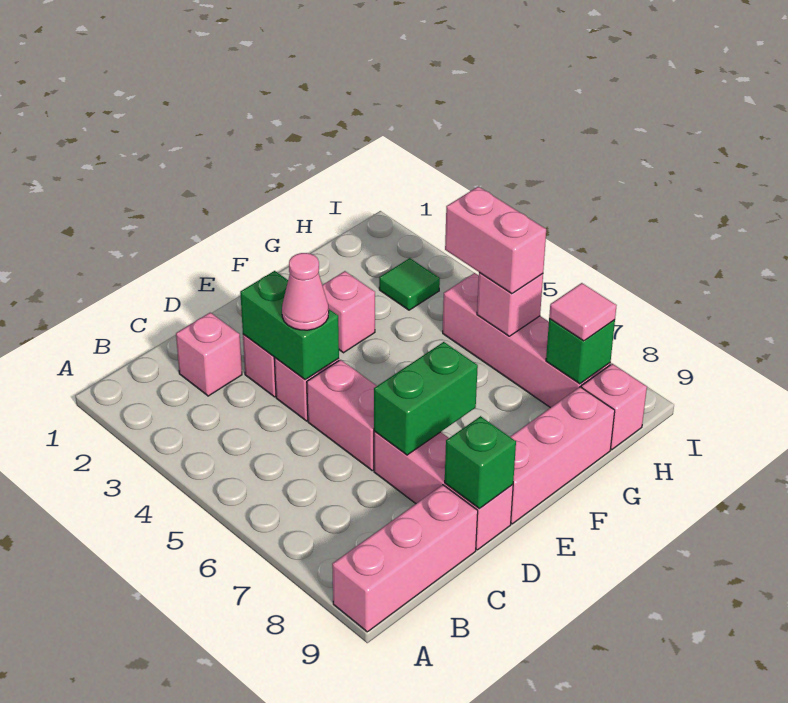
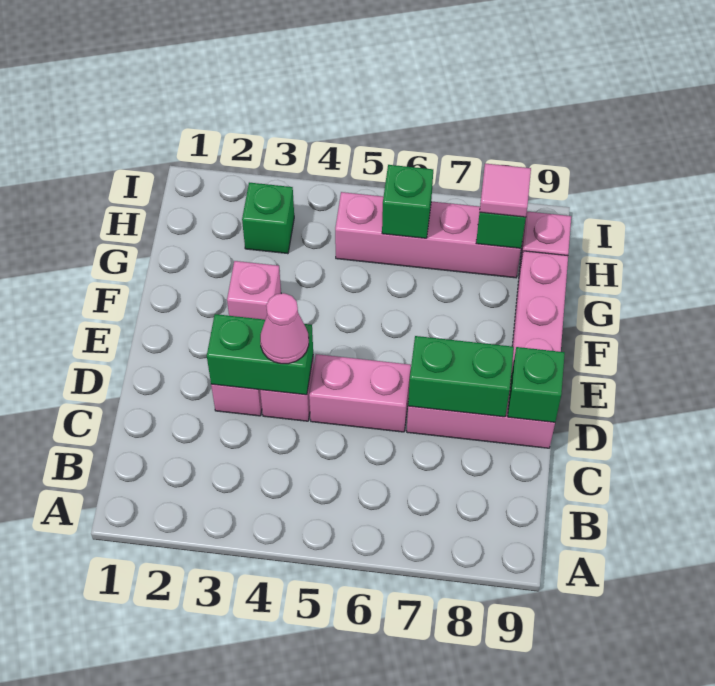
pink brick A9:C9 level 1 -> none
pink brick C2 level 1 -> none
green brick D7:E7 level 2 -> green brick D7:D8 level 2
green tile H3 level 1 -> green brick H3 level 1
pink brick H5:H6 level 3 -> none
pink brick H6 level 2 -> green brick H6 level 2

